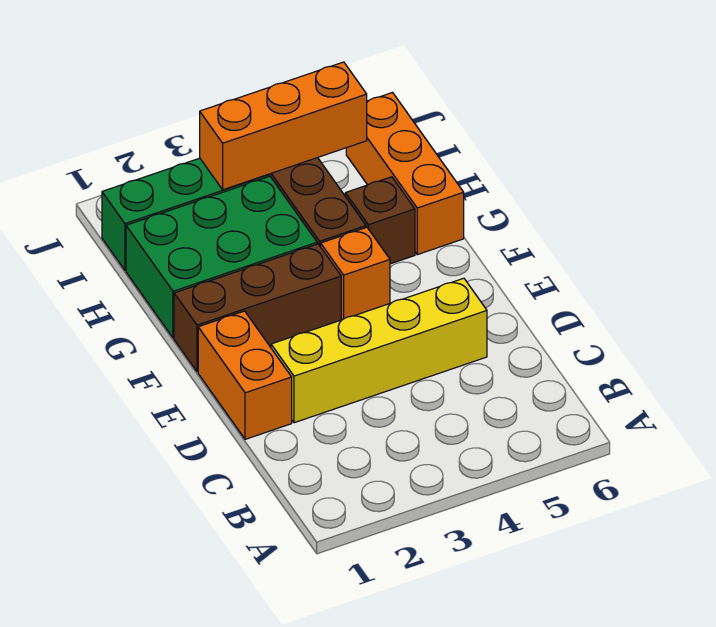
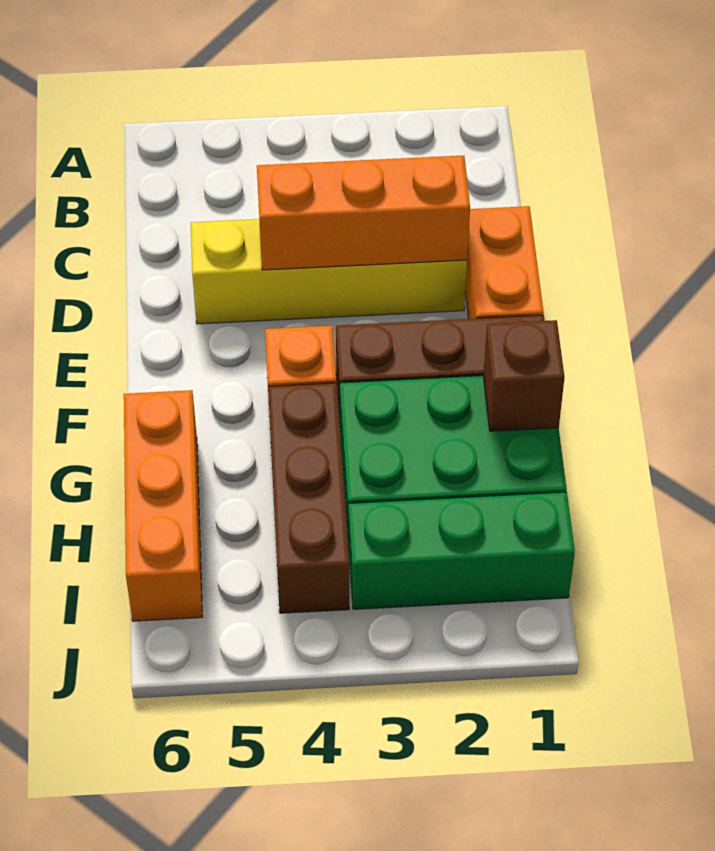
brown brick G5 level 1 -> brown brick G1 level 2
orange brick I3:I5 level 2 -> orange brick D2:D4 level 2

